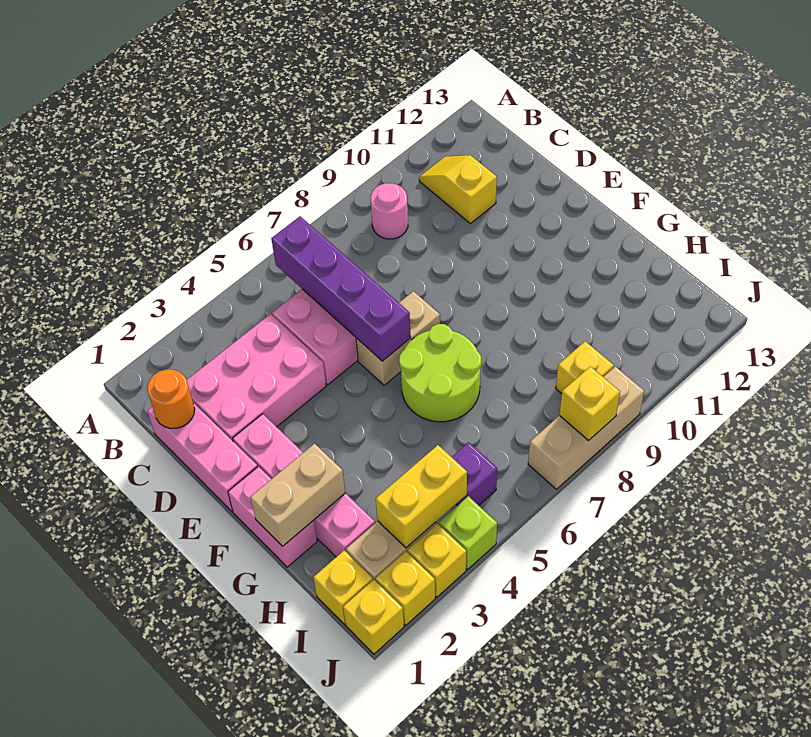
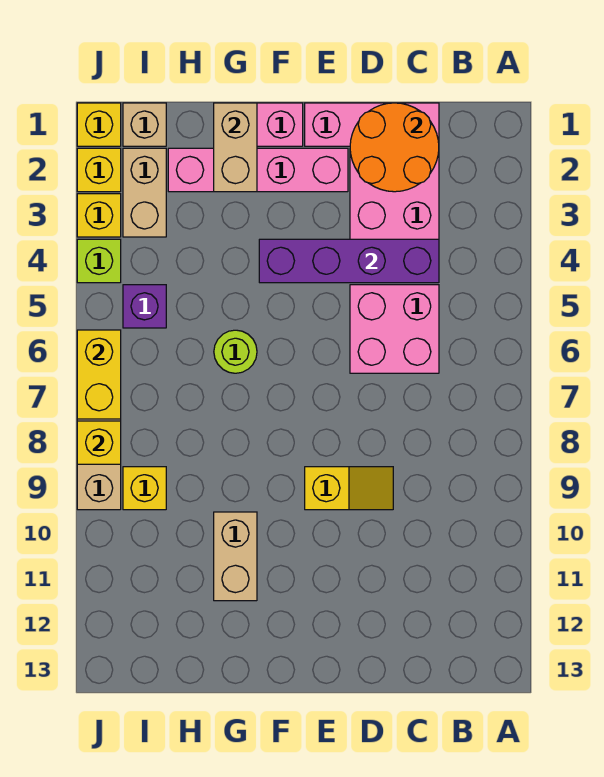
purple brick B6:E6 level 2 -> purple brick C4:F4 level 2
pink round brick B9 level 1 -> none
yellow slope B11:C11 level 1 top C -> yellow slope D9:E9 level 1 top E
orange round brick C1 level 2 -> orange round brick C1:D2 level 2
tan brick E6:E7 level 1 -> tan brick G10:G11 level 1
lime round brick F6:G7 level 1 -> lime round brick G6 level 1
yellow brick I1 level 1 -> tan brick I1 level 1
yellow brick I3:I4 level 2 -> yellow brick J6:J7 level 2

